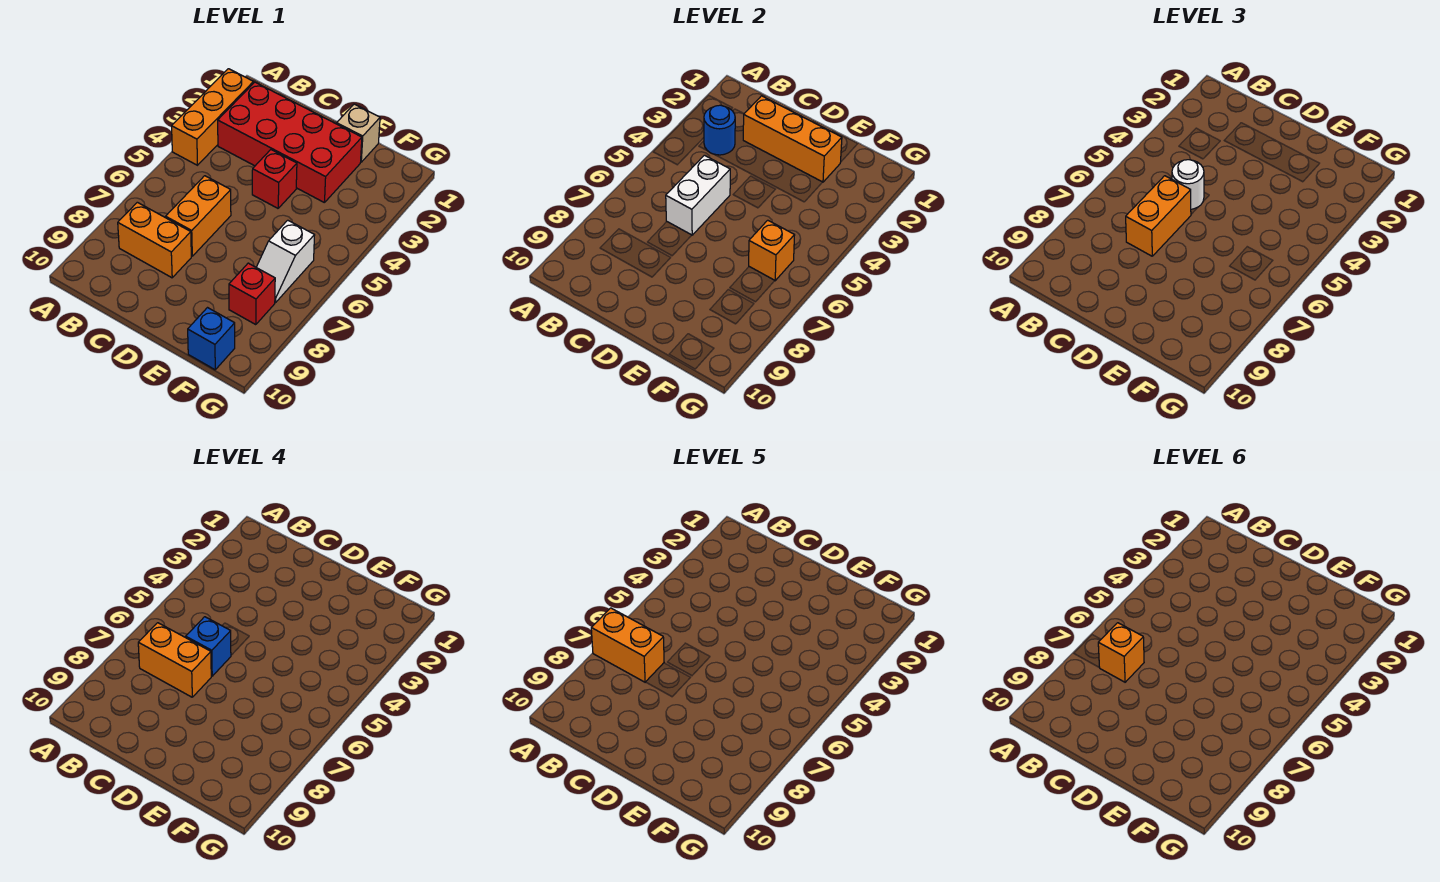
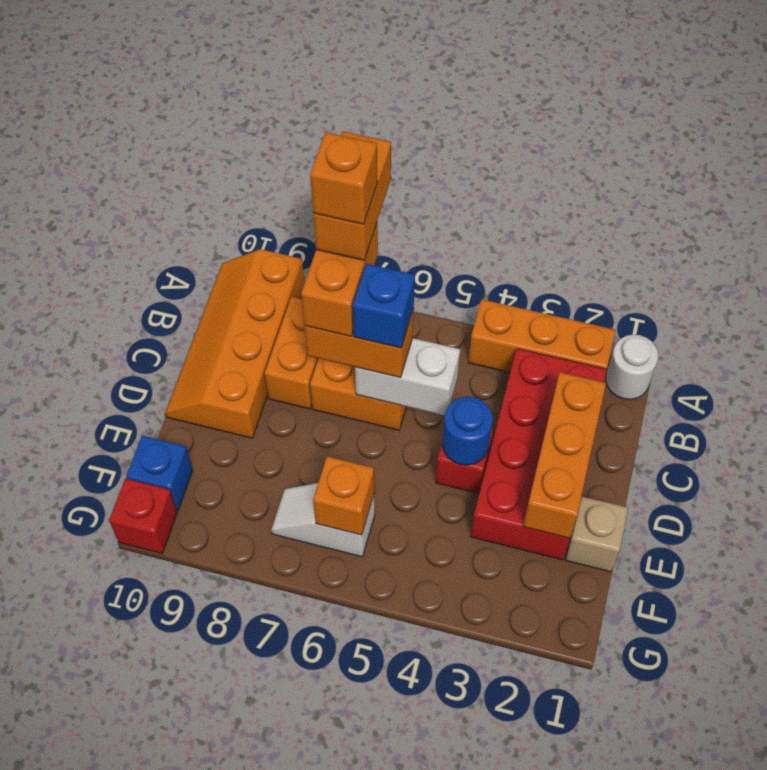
none -> orange slope A9:D10 level 1 top 9
blue round brick B3 level 2 -> blue round brick D4 level 2
white round brick C5 level 3 -> white round brick A1 level 1
red brick F8 level 1 -> red brick G10 level 1

